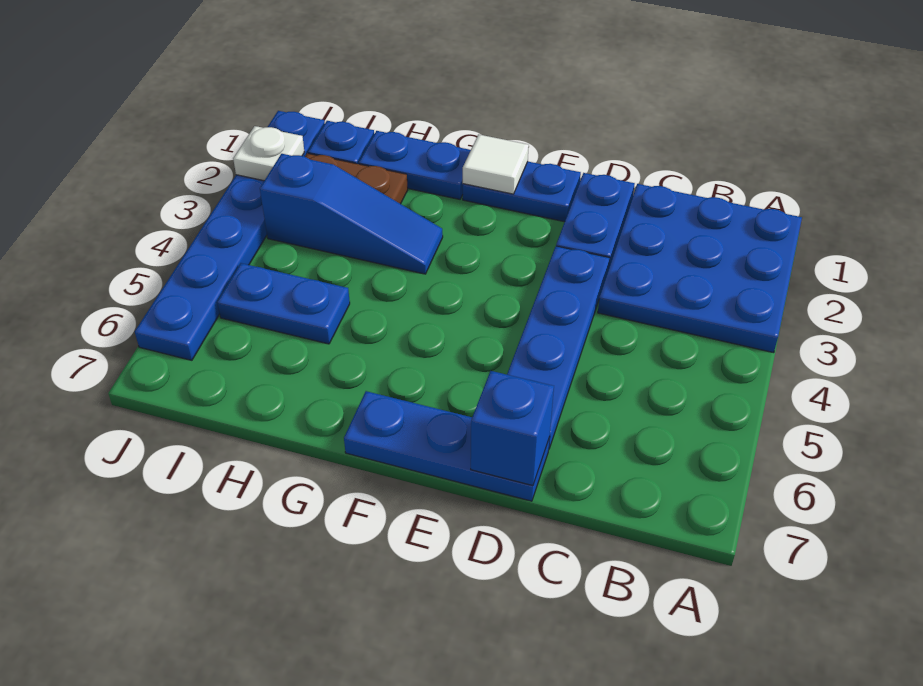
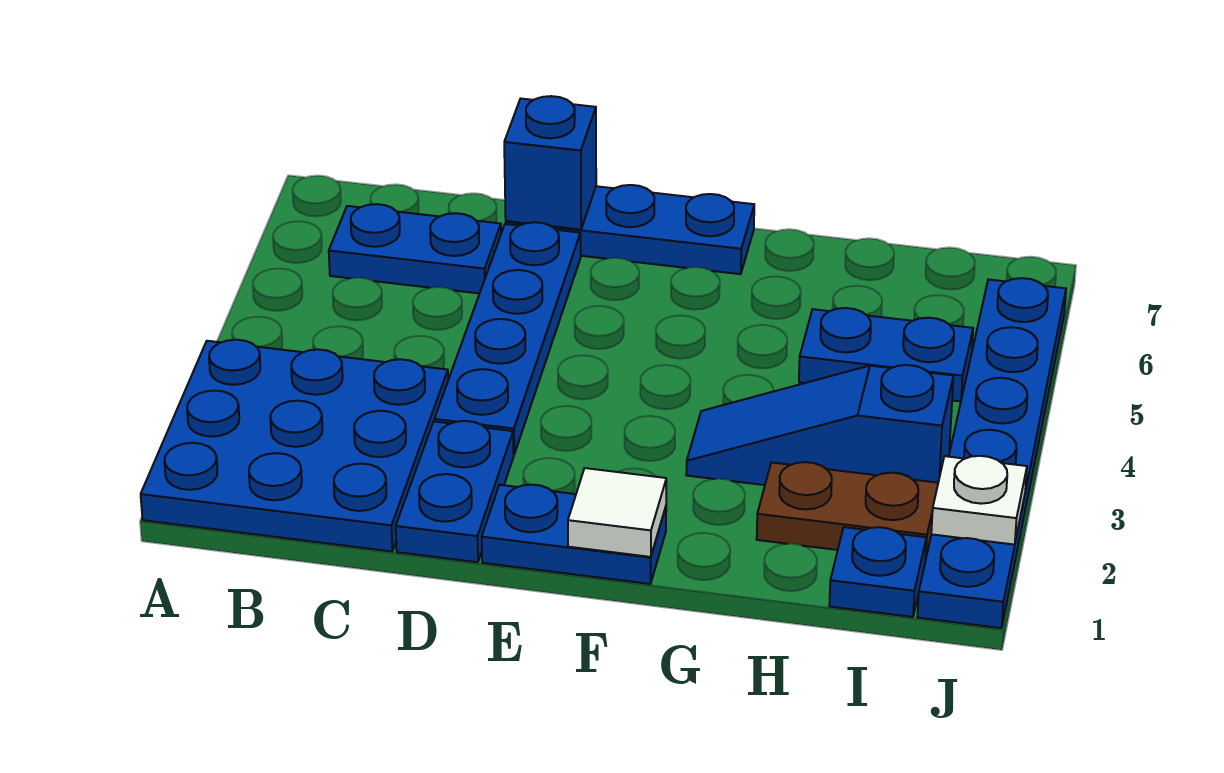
blue plate G1:H1 level 1 -> blue plate B6:C6 level 1

